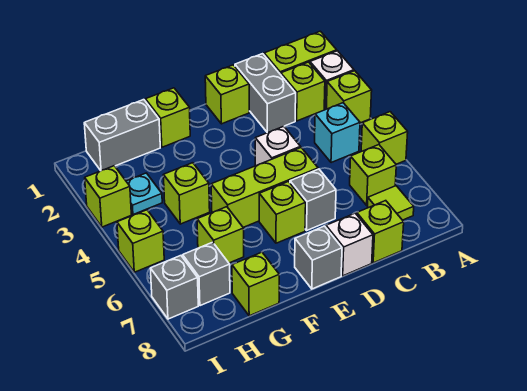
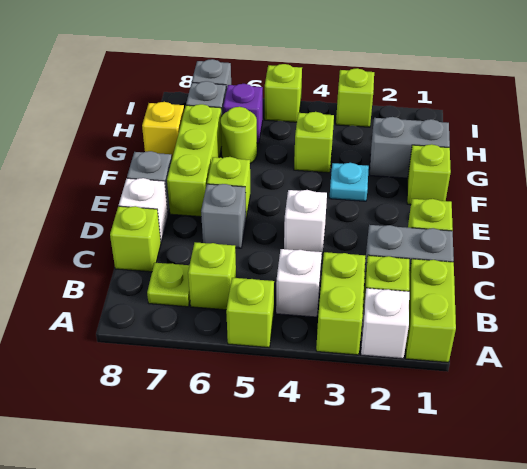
lime brick A3 level 1 -> lime brick A3:B3 level 1
cyan brick B4 level 1 -> white brick B4 level 1
lime tile B7 level 1 -> lime plate B7 level 1
lime brick D5:F5 level 1 -> lime brick E7:G7 level 1
grey brick G1:H1 level 1 -> grey brick G1:G2 level 1
lime brick G6 level 1 -> lime round brick G6 level 1
lime brick G8 level 1 -> yellow brick G8 level 1
cyan plate H3 level 1 -> cyan plate F3 level 1
none -> purple brick H6 level 1

